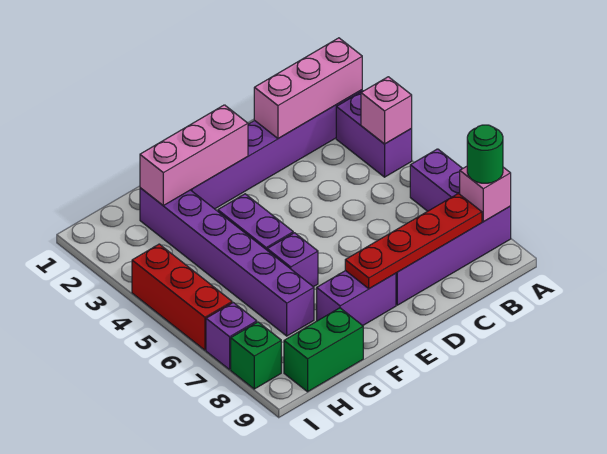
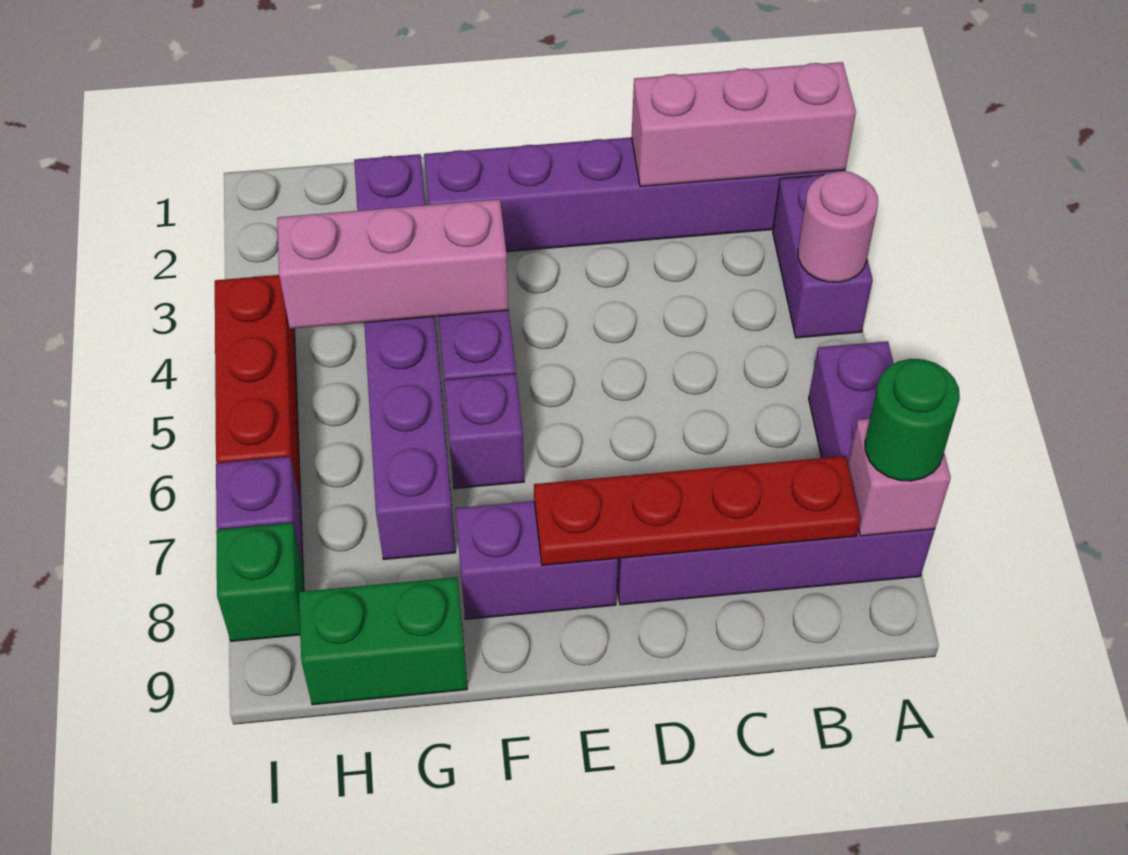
pink brick A4 level 2 -> pink round brick A4 level 2
pink brick E2:G2 level 2 -> pink brick F4:H4 level 2

